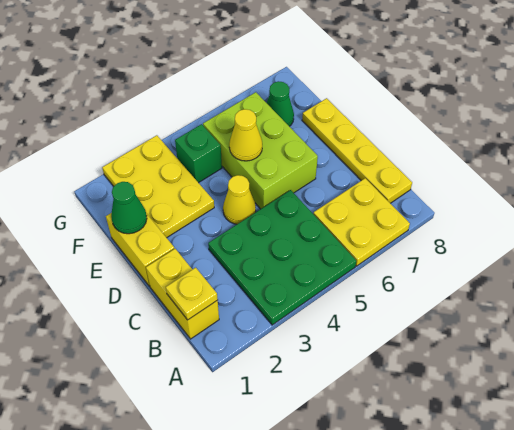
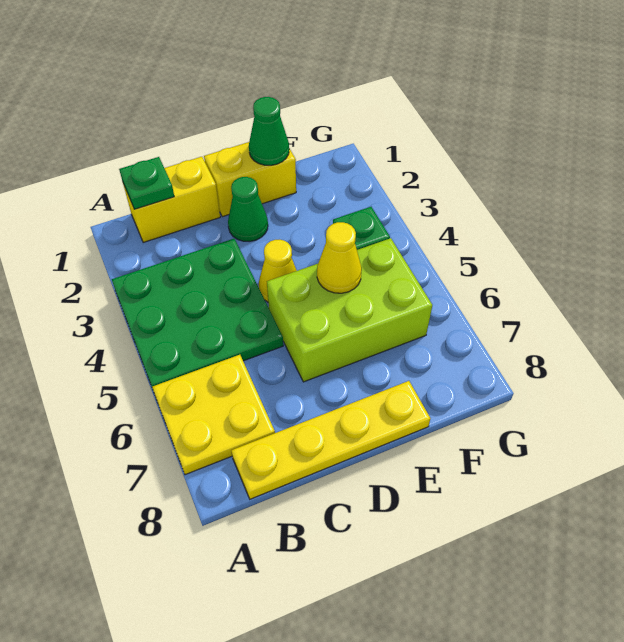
yellow plate B1 level 2 -> green plate B1 level 2
yellow plate E2:G3 level 1 -> none
green cone F7 level 1 -> green cone D2 level 1

